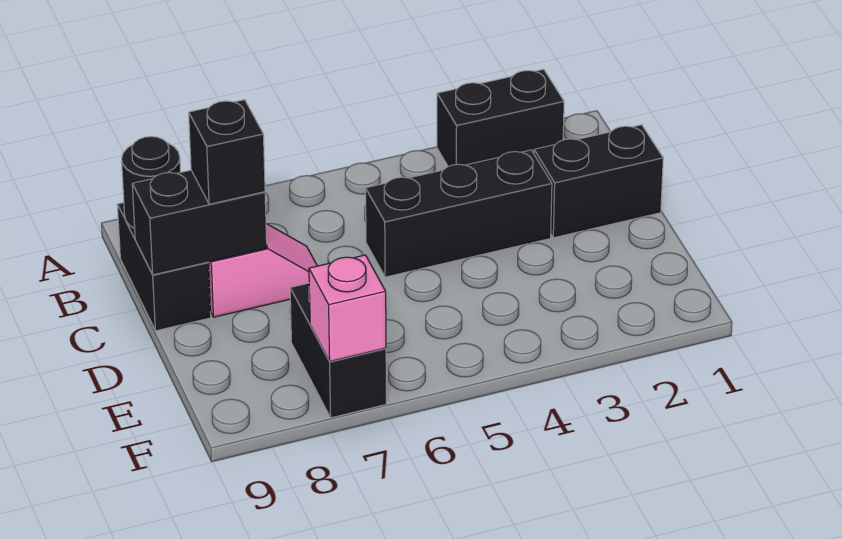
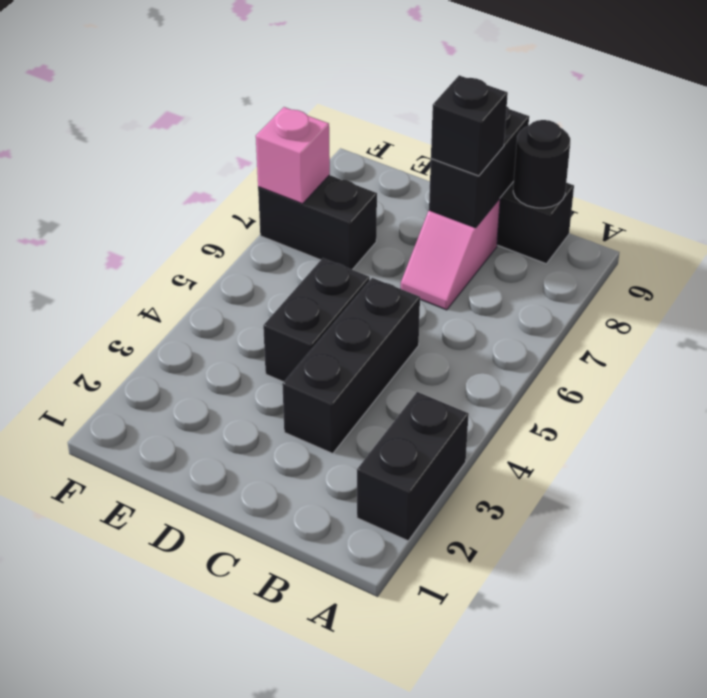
black brick C1:C2 level 1 -> black brick D4:D5 level 1

